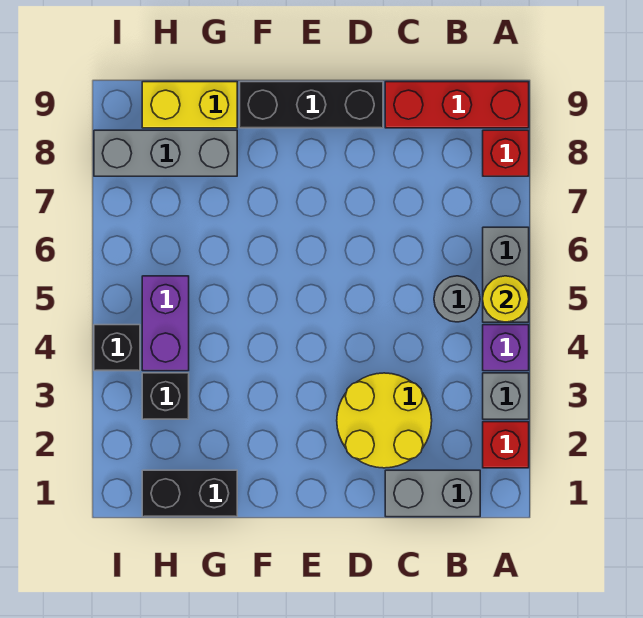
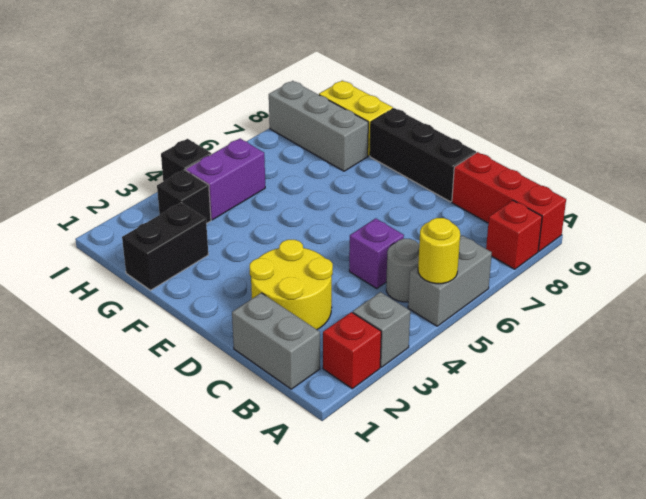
purple brick A4 level 1 -> purple brick C5 level 1
black brick G1:H1 level 1 -> black brick G1:G2 level 1

